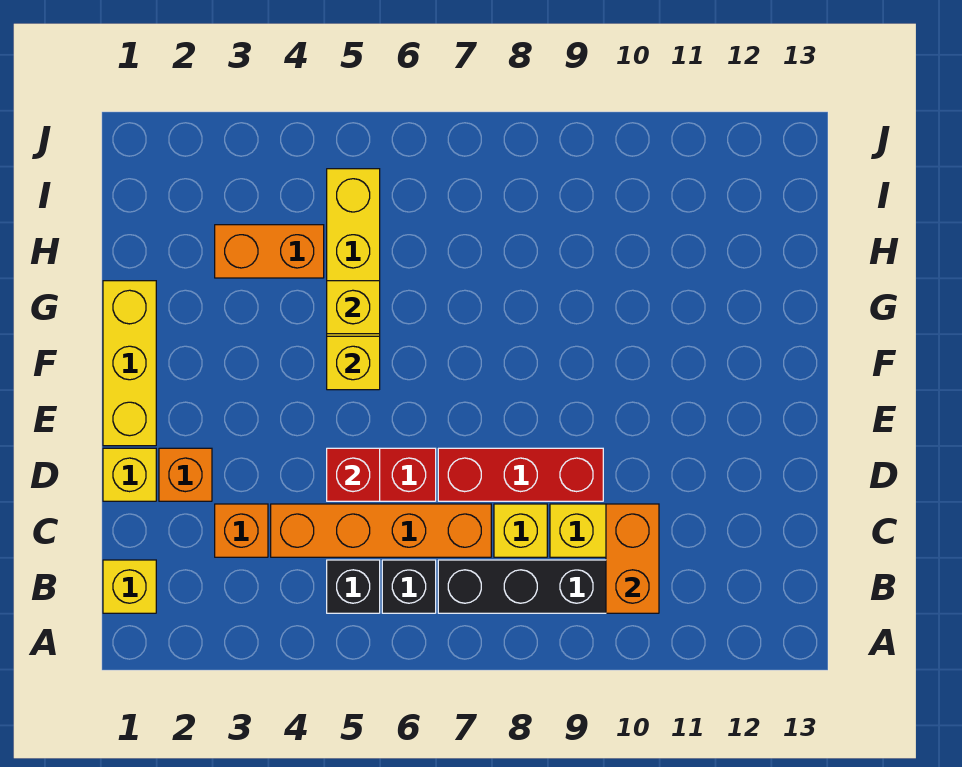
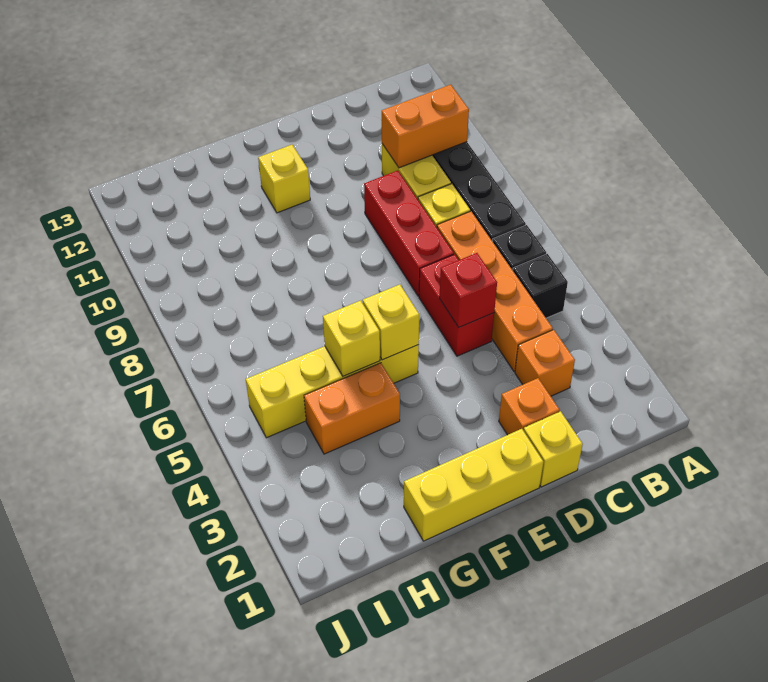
yellow brick B1 level 1 -> yellow brick F11 level 1
orange brick H3:H4 level 1 -> orange brick G4:H4 level 1

